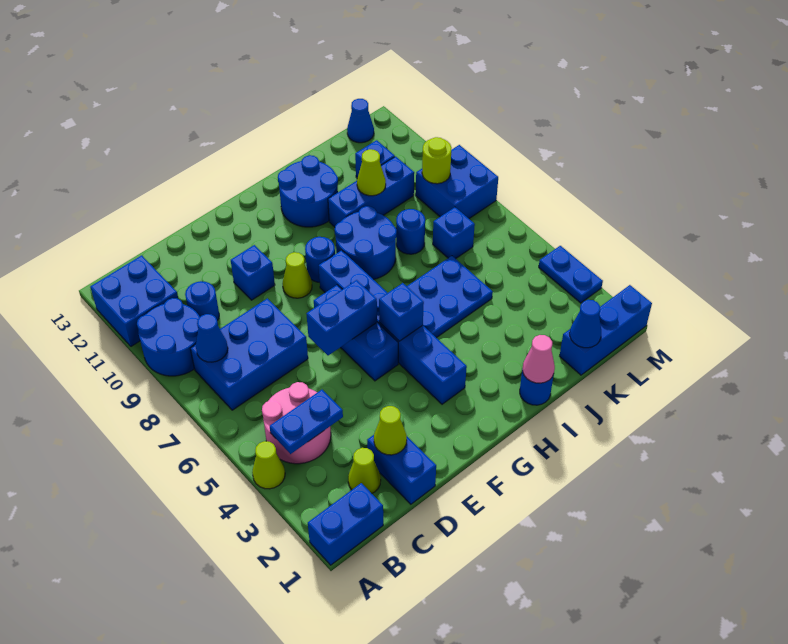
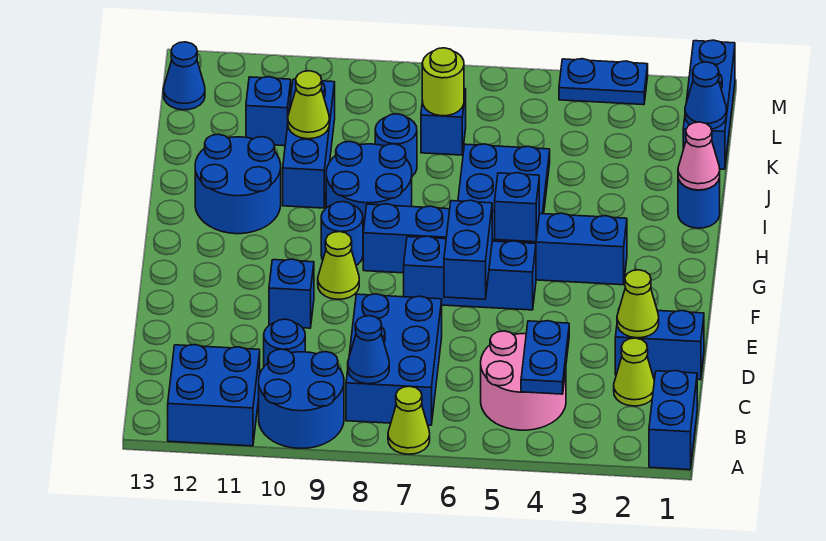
lime cone A4 level 1 -> lime cone A7 level 1
blue brick L8:M9 level 1 -> none
lime round brick L9 level 2 -> lime round brick K7 level 2

